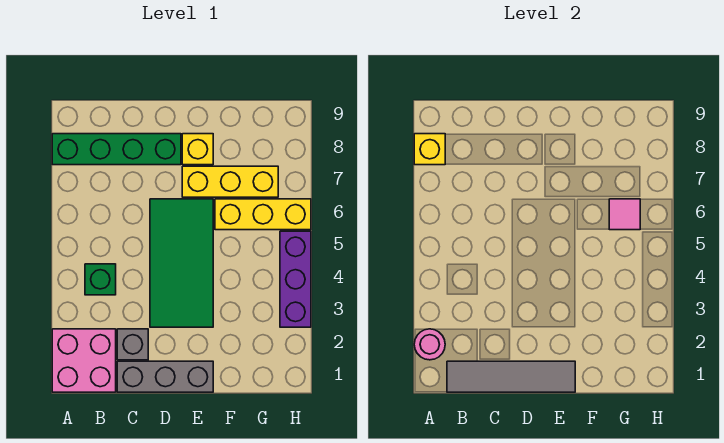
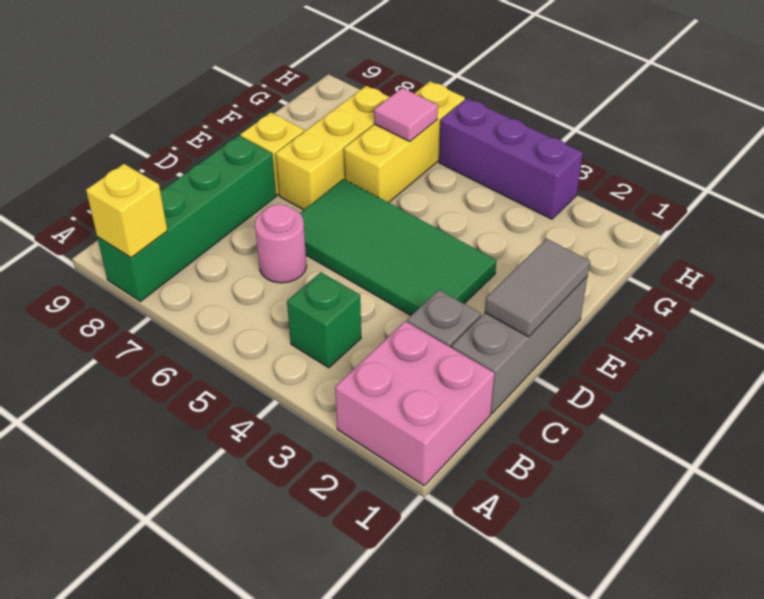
pink round brick A2 level 2 -> pink round brick C6 level 1
grey tile B1:E1 level 2 -> grey tile D1:E1 level 2

